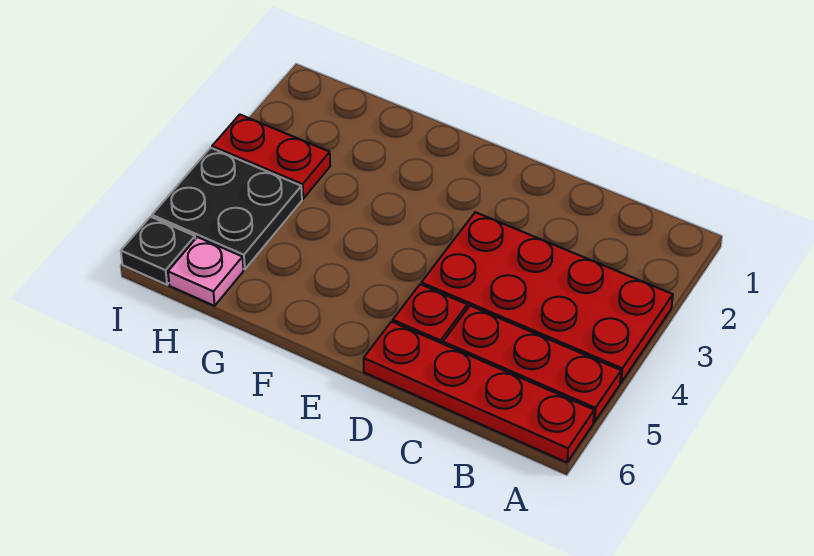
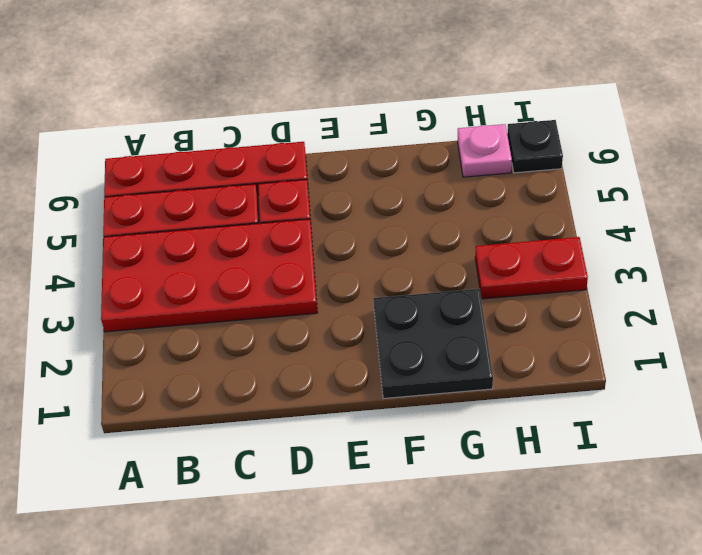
black plate H4:I5 level 1 -> black plate F1:G2 level 1

